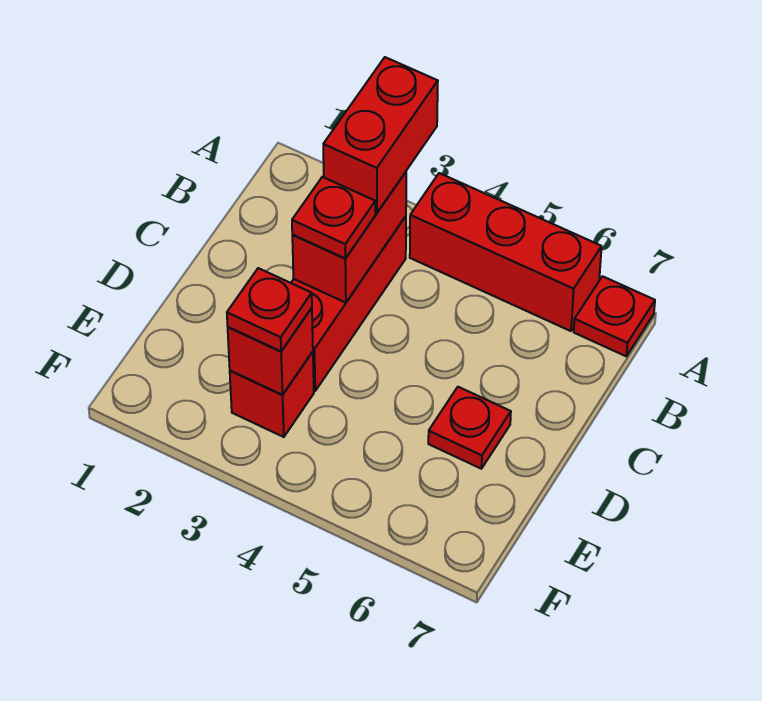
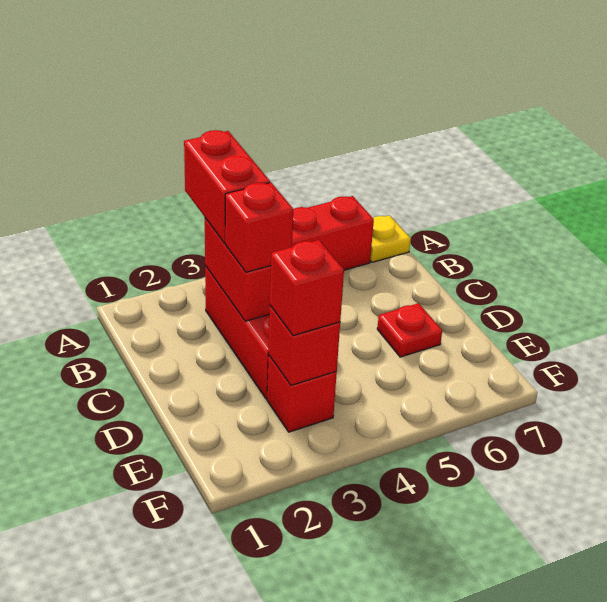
red plate A7 level 1 -> yellow plate A7 level 1
red plate C3 level 3 -> red brick C3 level 3
red plate E3 level 3 -> red brick E3 level 3

